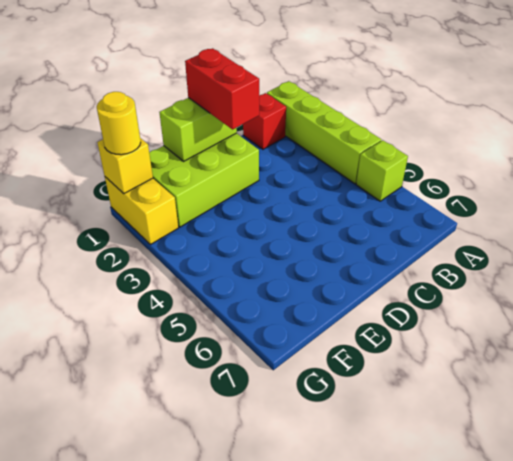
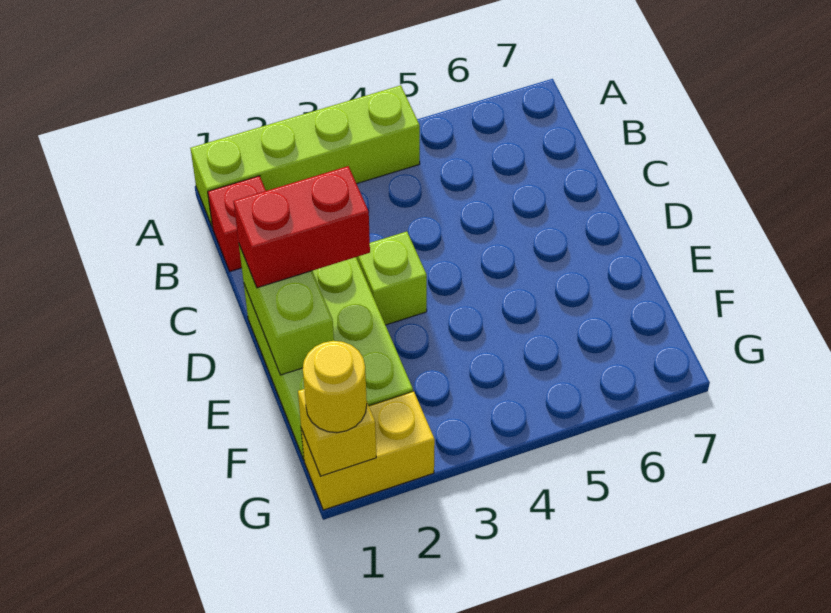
lime brick A5 level 1 -> lime brick D3 level 1

